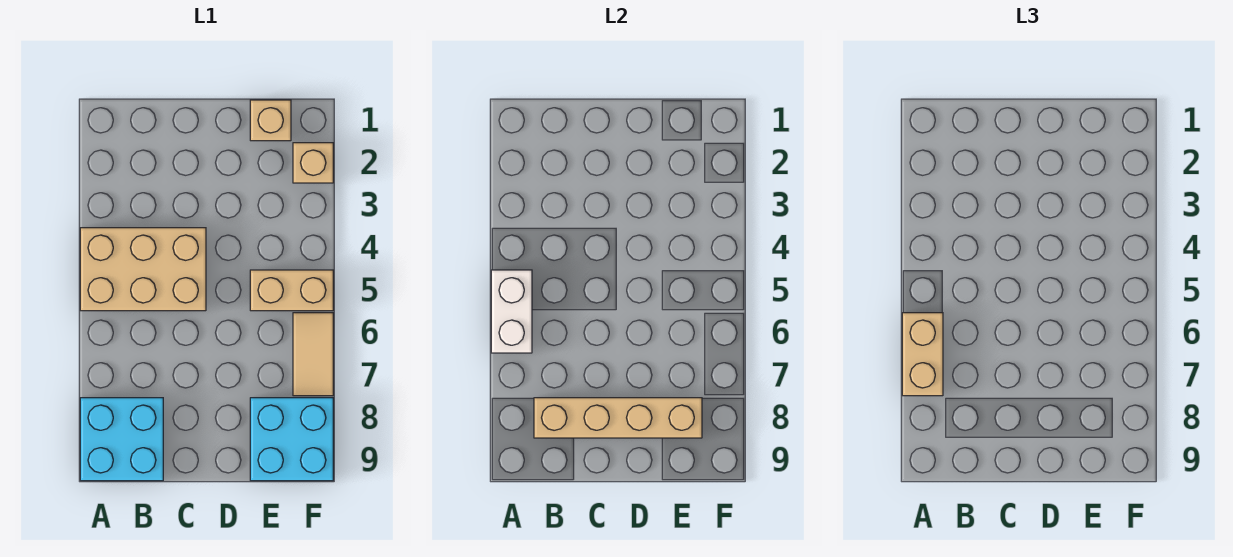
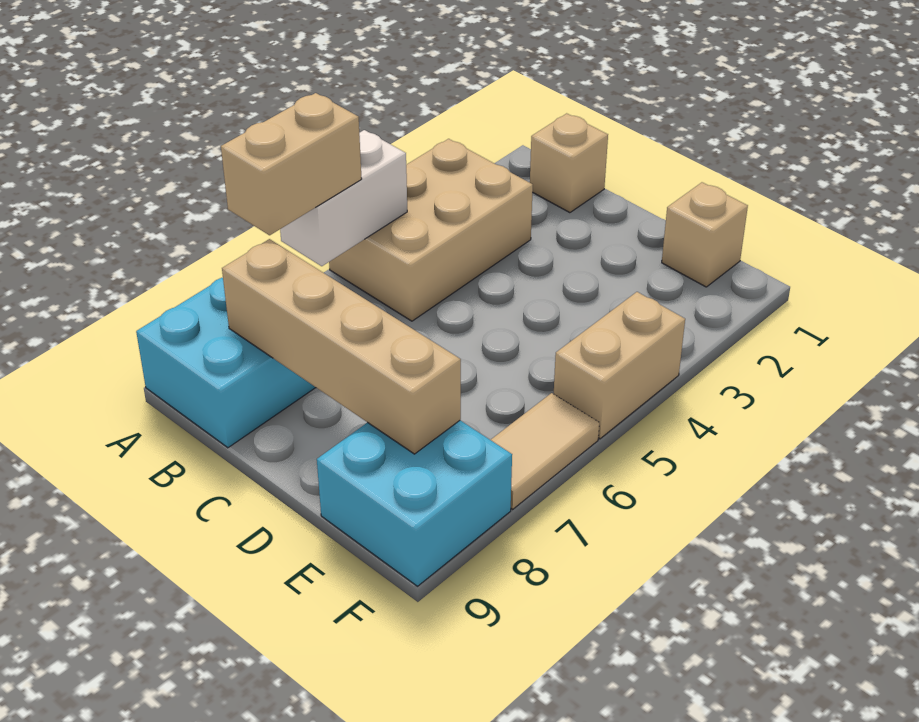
tan brick A4:C5 level 1 -> tan brick A3:B5 level 1
tan brick E5:F5 level 1 -> tan brick F4:F5 level 1
tan brick F2 level 1 -> tan brick B1 level 1

